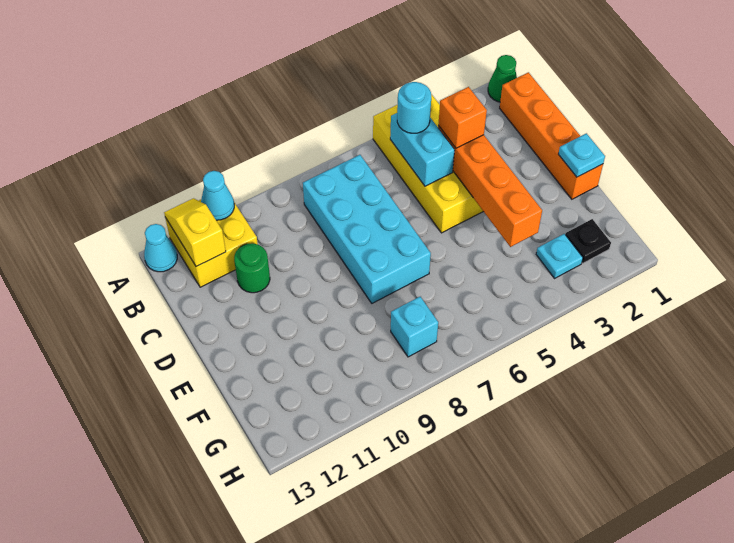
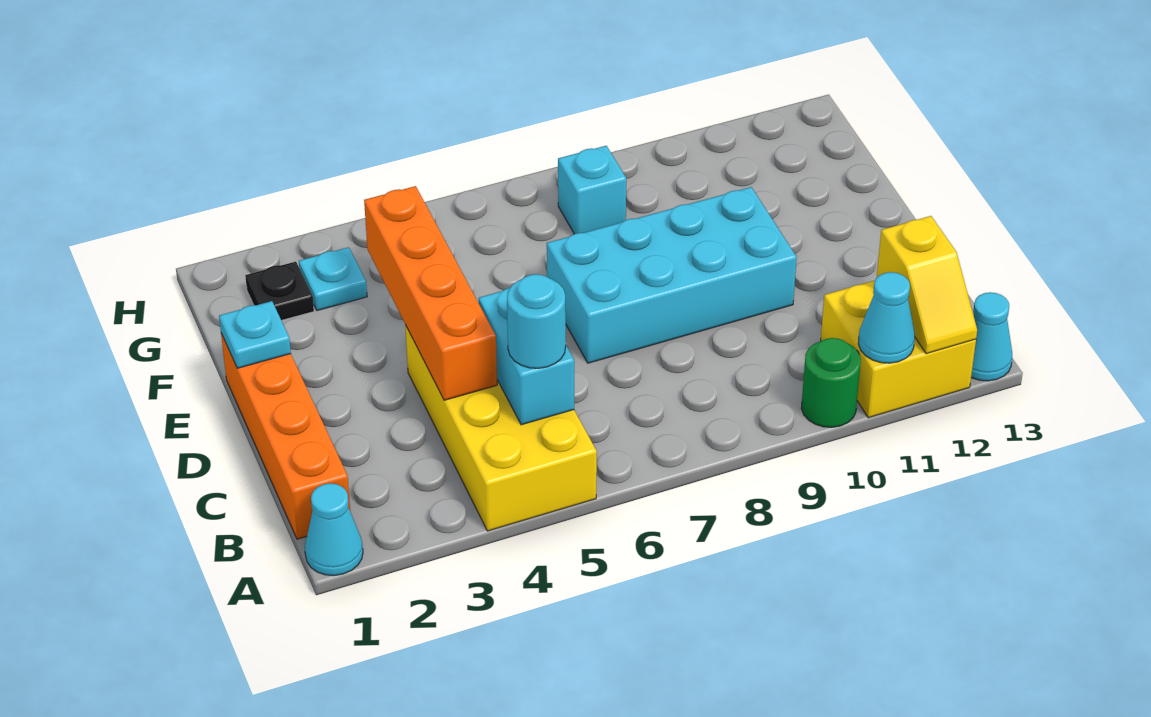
green cone A1 level 1 -> cyan cone A1 level 1
cyan brick B7:E8 level 1 -> cyan brick D7:E10 level 1
orange brick C4 level 3 -> none
green round brick C11 level 1 -> green round brick A10 level 1

